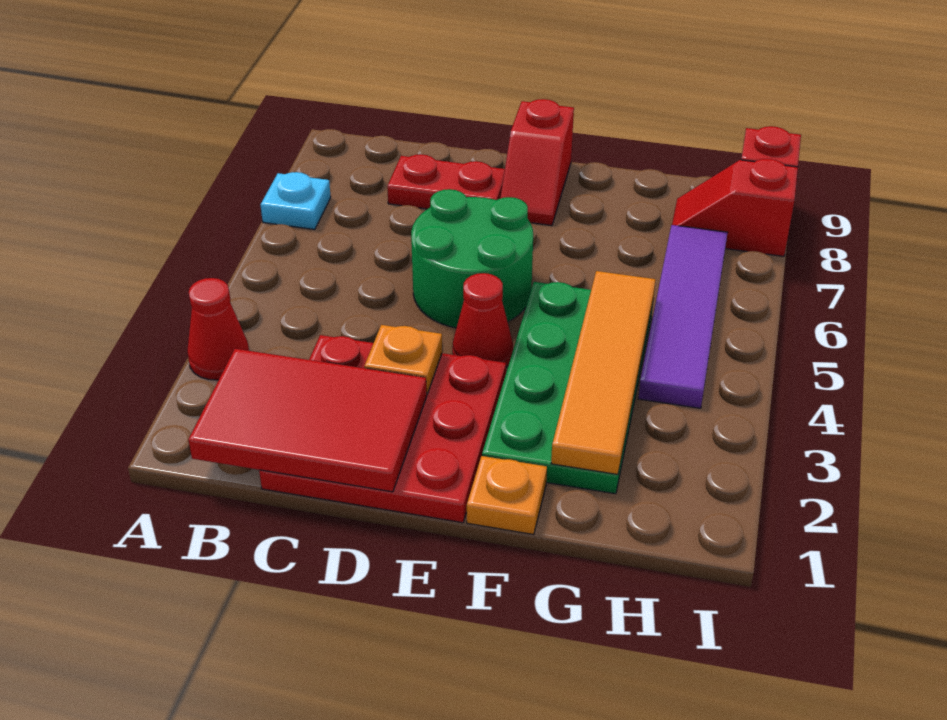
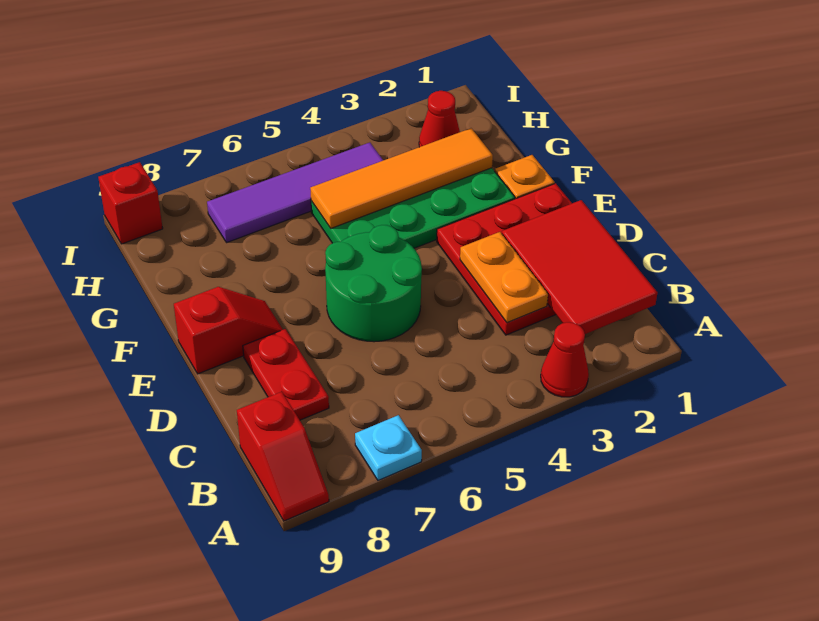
orange plate D3 level 2 -> orange plate C3:D3 level 2
red cone E4 level 1 -> red cone H2 level 1
red slope H8:I8 level 1 top I -> red slope A9:B9 level 1 top B

